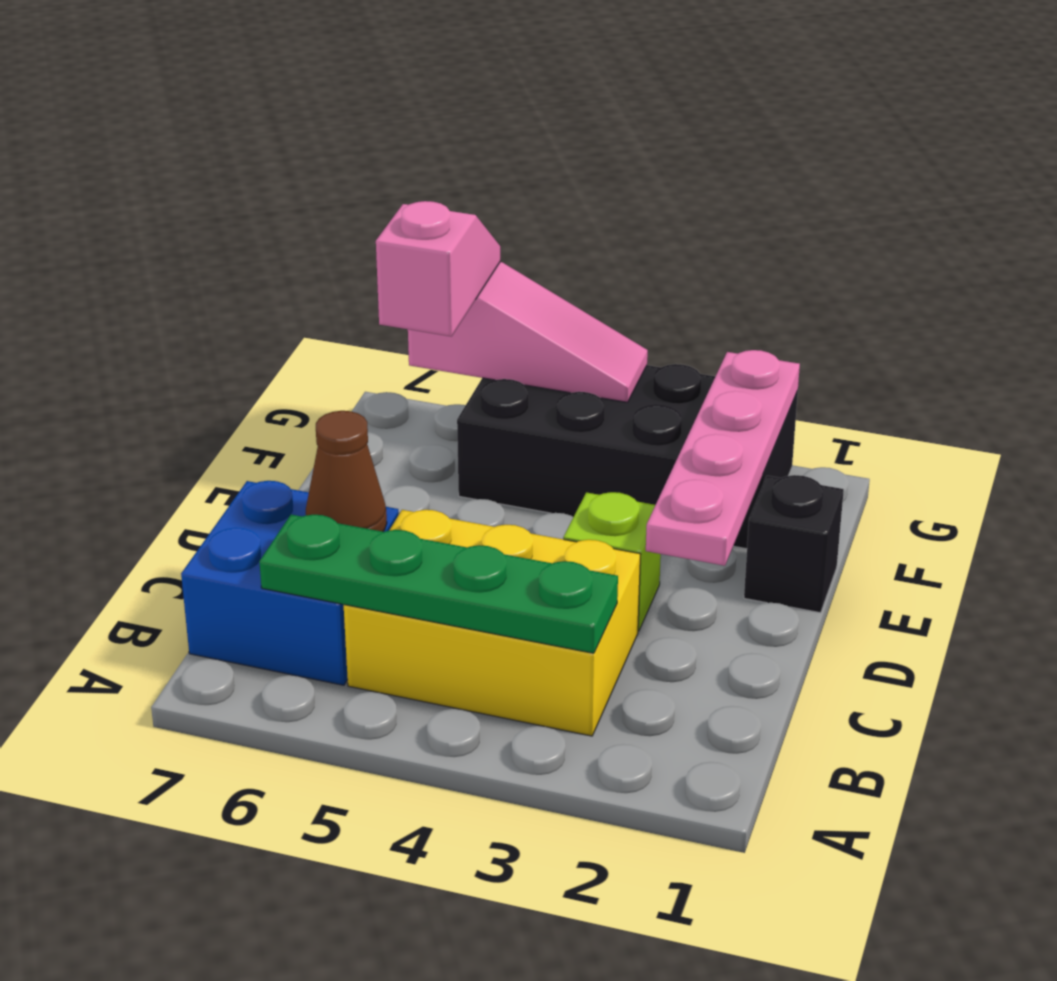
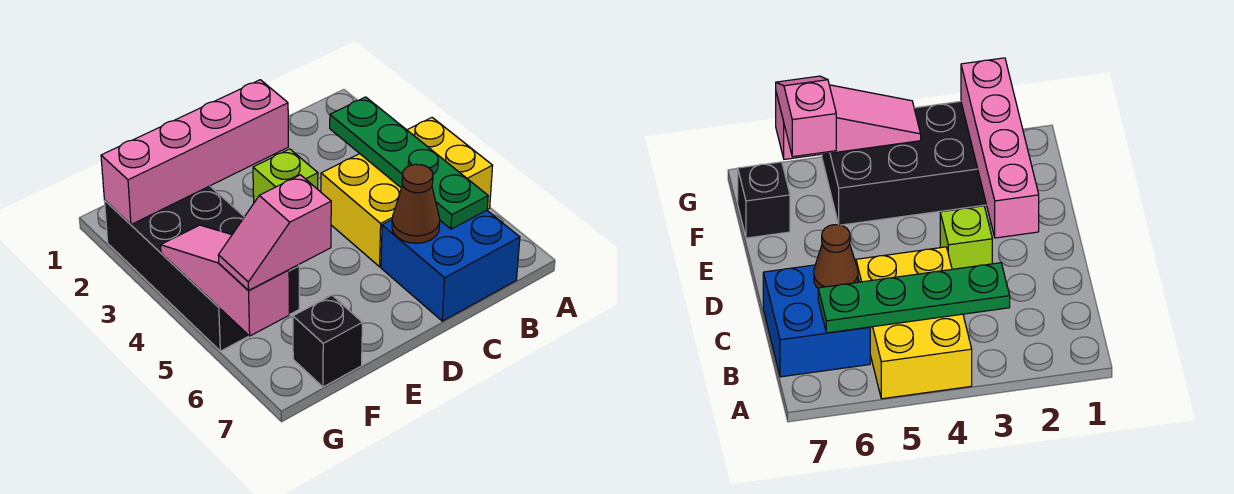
yellow brick B3:C5 level 1 -> yellow brick A4:C5 level 1
pink plate D2:G2 level 2 -> pink brick D2:G2 level 2
black brick E1 level 1 -> black brick F7 level 1

